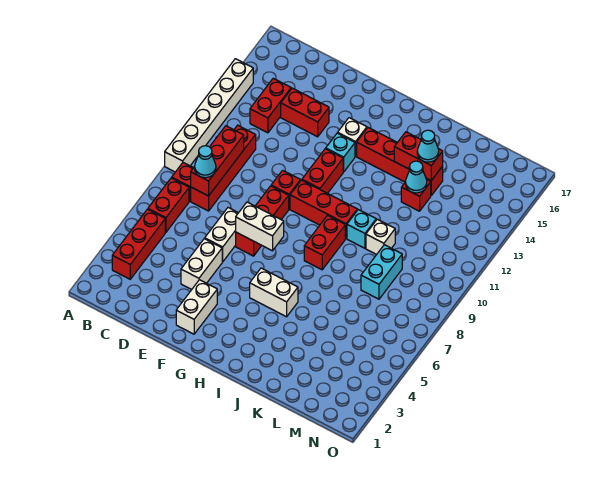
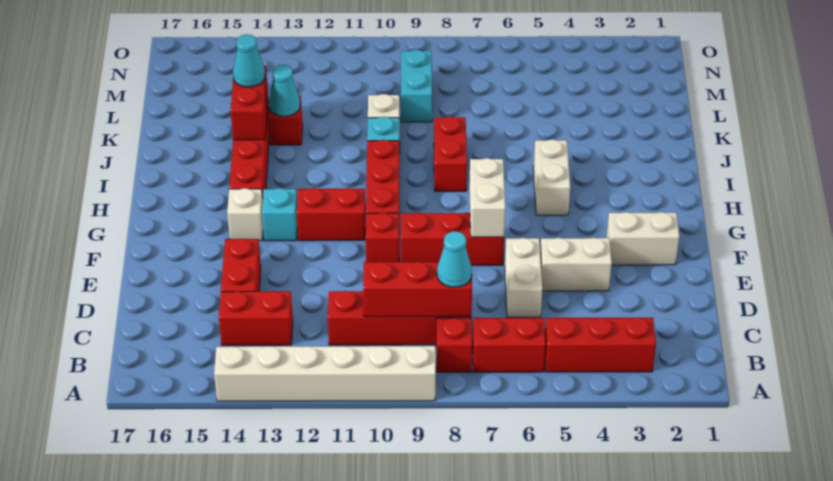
white brick E6:E7 level 1 -> white brick D6:E6 level 1
red brick I8:I9 level 1 -> red brick I8:J8 level 1
cyan brick L8:L9 level 1 -> cyan brick L9:M9 level 1

